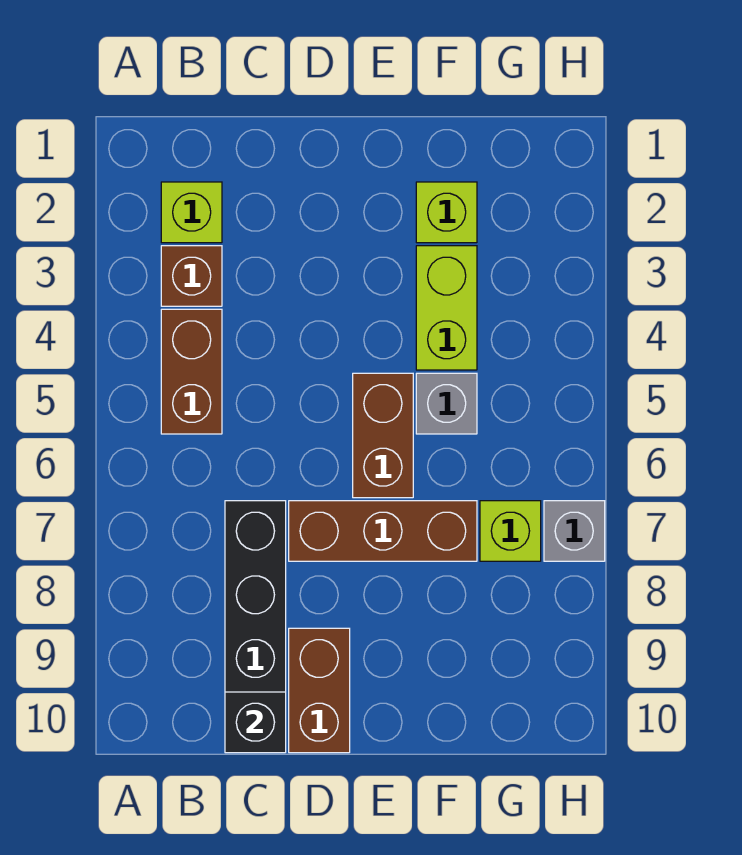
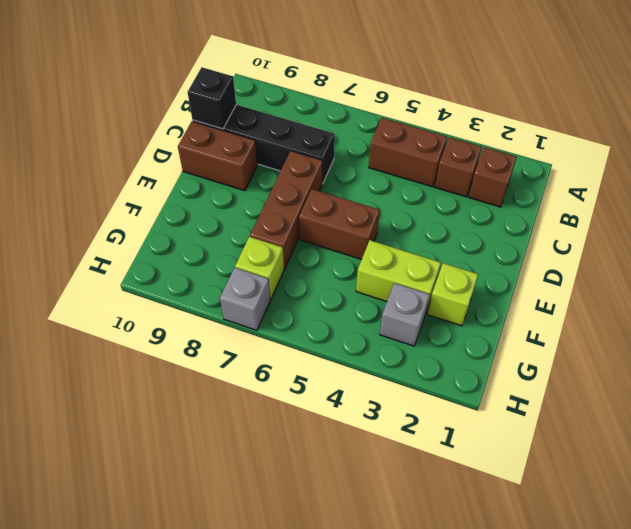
lime brick B2 level 1 -> brown brick B2 level 1
grey brick F5 level 1 -> grey brick G3 level 1

